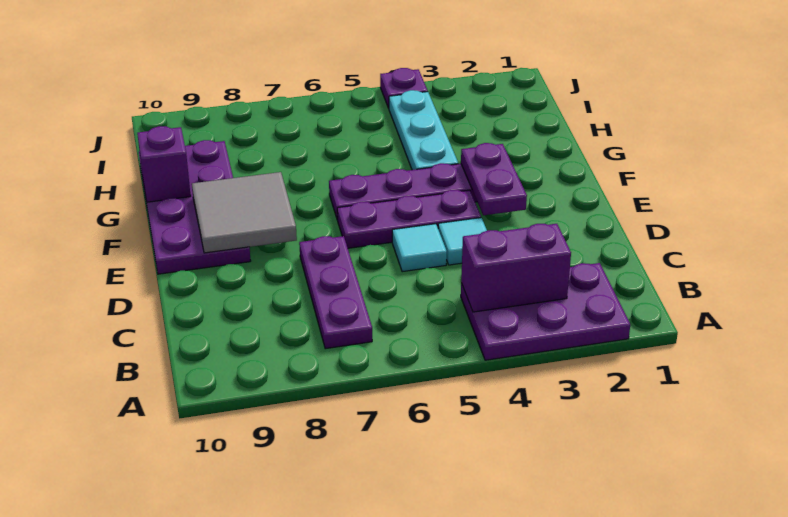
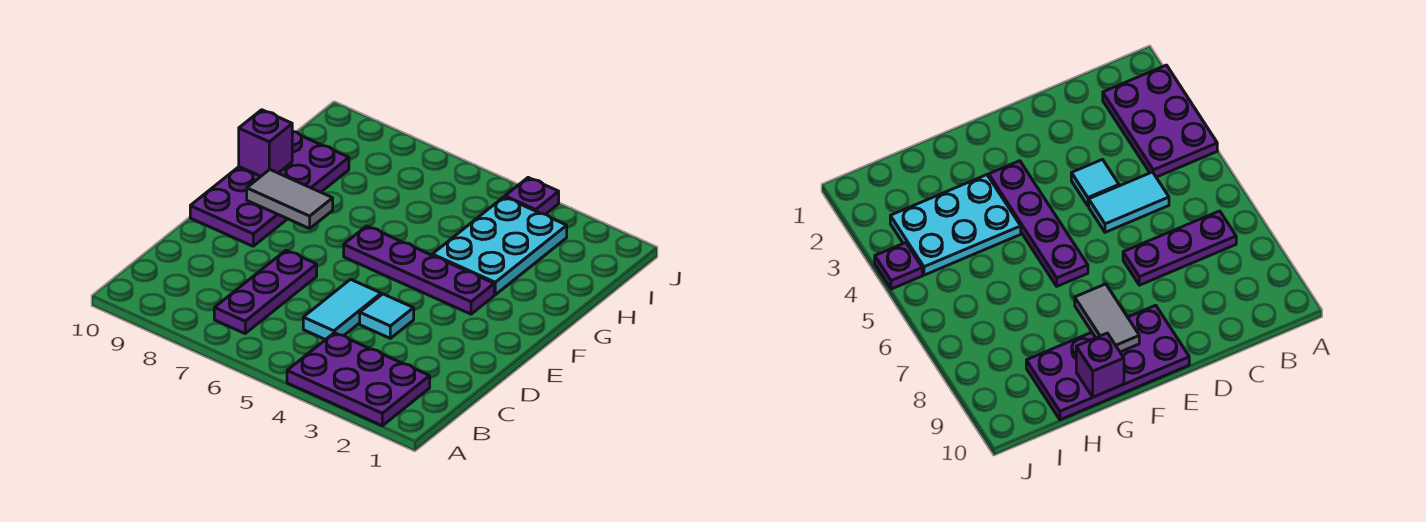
purple brick B3:B4 level 2 -> none
cyan tile D5 level 1 -> cyan tile C5:D5 level 1
purple plate E3:F3 level 2 -> none
purple plate E4:E6 level 1 -> none
grey tile E8:F9 level 2 -> grey tile F8:F9 level 2
cyan plate G4:I4 level 1 -> cyan plate G3:I4 level 1

